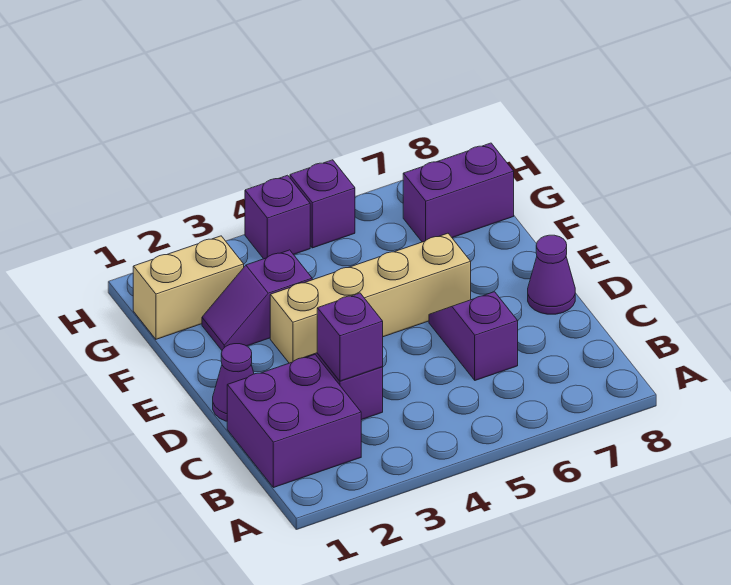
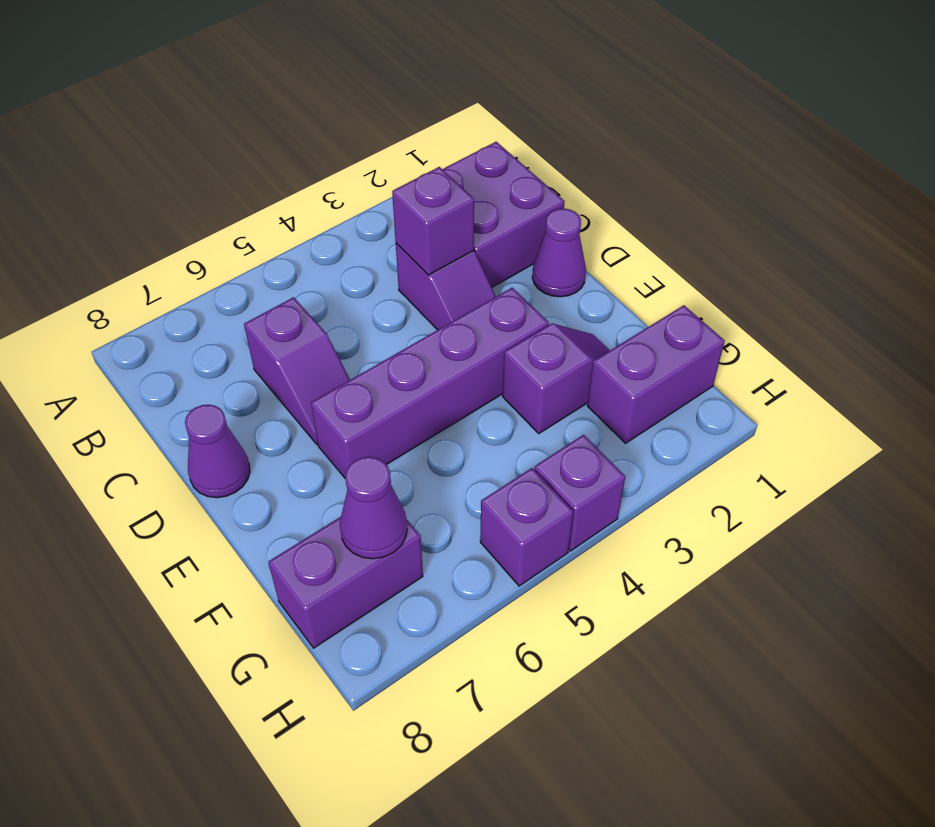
tan brick E3:E6 level 1 -> purple brick E3:E6 level 1
tan brick G1:G2 level 1 -> purple brick G1:G2 level 1
none -> purple cone G7 level 2

